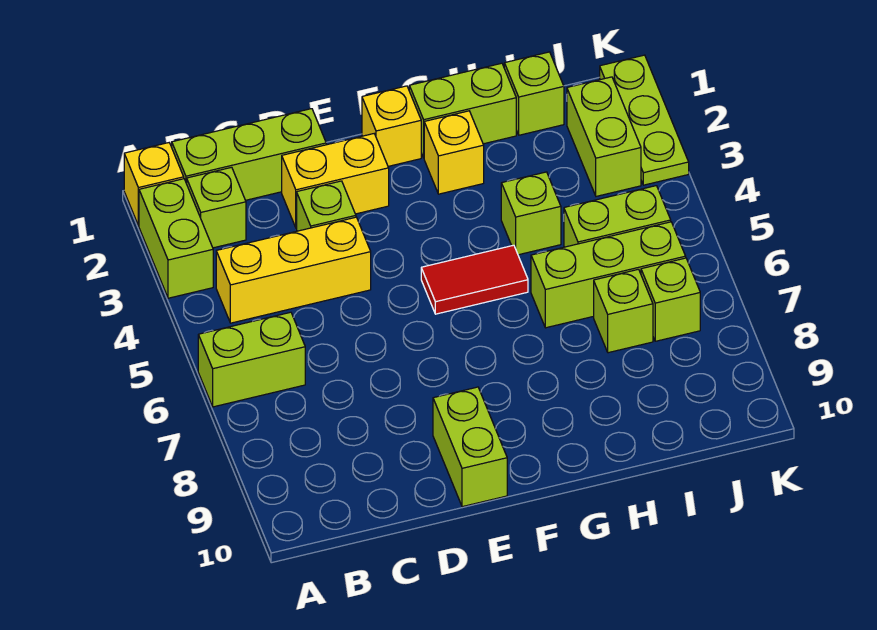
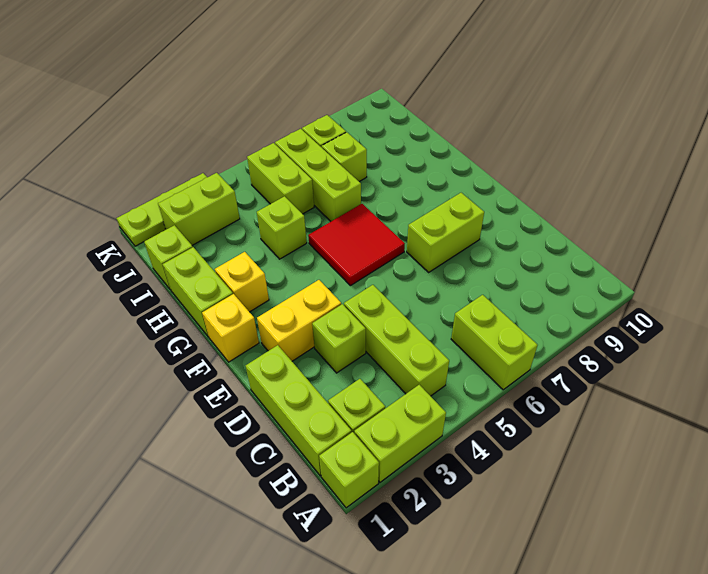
yellow brick A1 level 1 -> lime brick A1 level 1
yellow brick B4:D4 level 1 -> lime brick B4:D4 level 1
yellow brick D2:E2 level 1 -> yellow brick E2:E3 level 1
lime brick E9:E10 level 1 -> lime brick E7:E8 level 1
red tile F5:G5 level 1 -> red tile F5:G6 level 1

